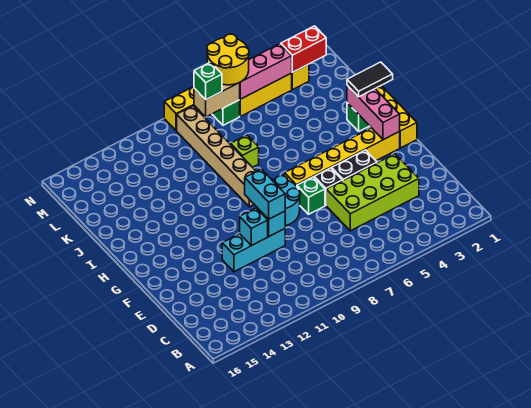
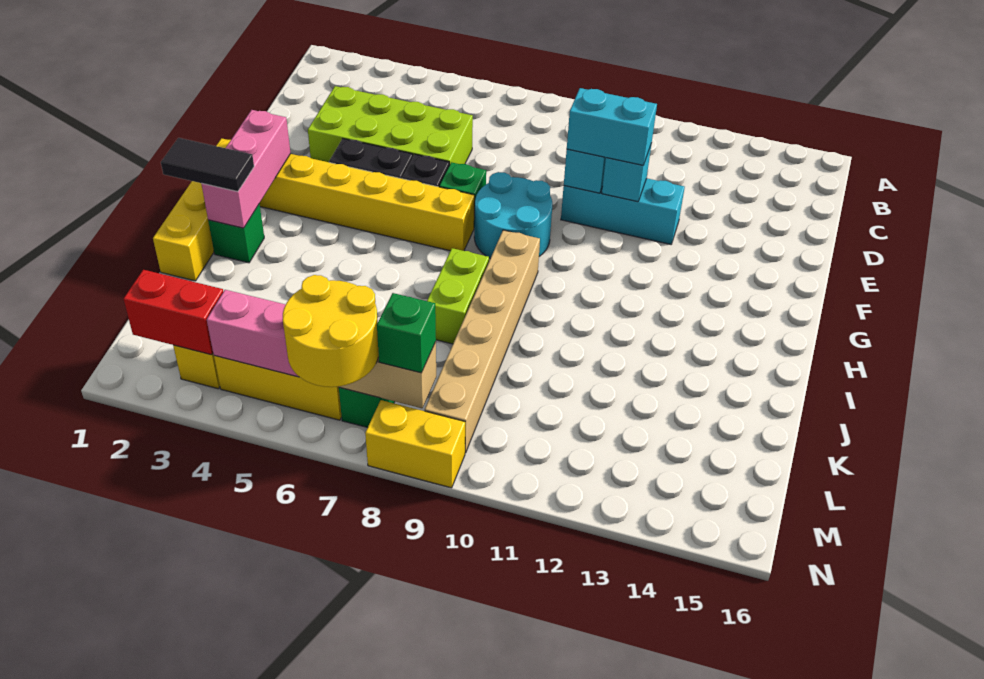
cyan brick E10:F10 level 3 -> cyan brick E10:E11 level 3
lime brick J8 level 1 -> lime brick I8:J8 level 1

